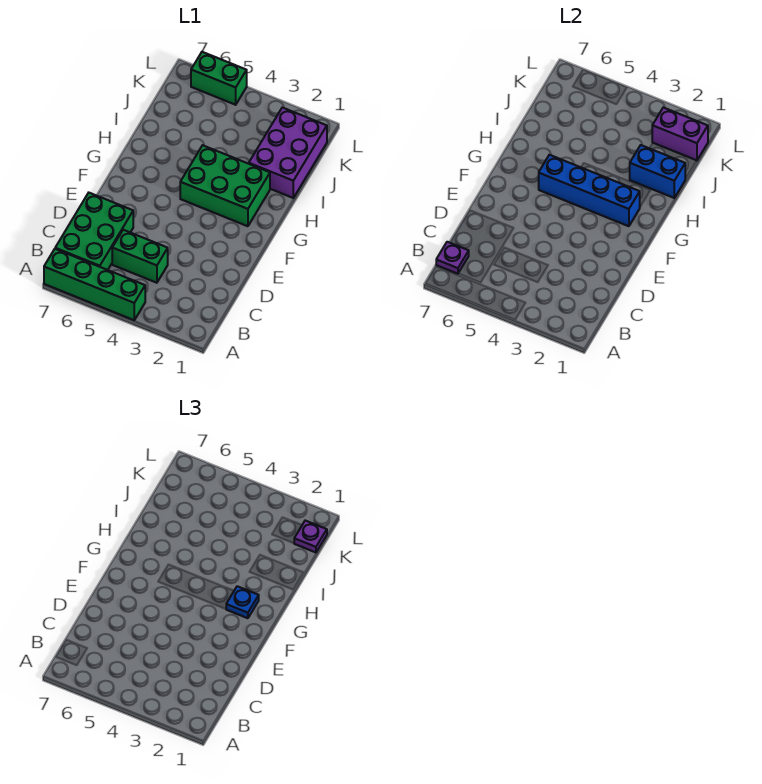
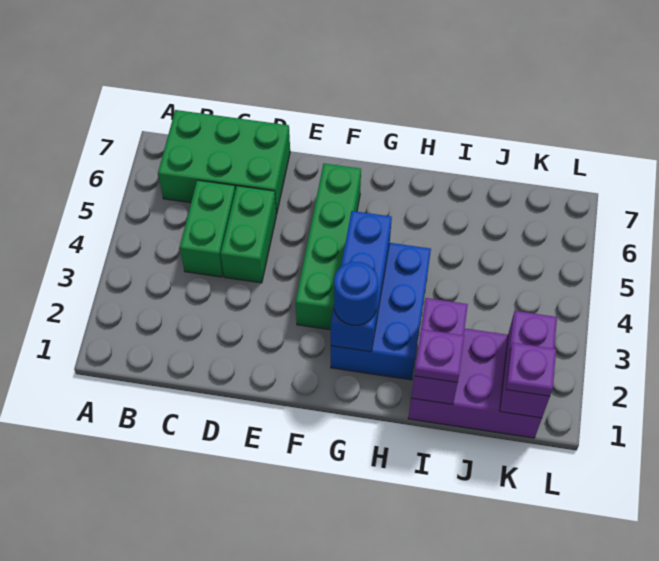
green brick A4:A7 level 1 -> green brick F3:F6 level 1
purple plate B7 level 2 -> purple plate I1 level 3
green brick G2:H4 level 1 -> blue brick G2:H4 level 1
blue brick G2:G5 level 2 -> blue brick G2:G4 level 2
blue plate G2 level 3 -> blue round brick G2 level 3
blue brick I1:I2 level 2 -> purple brick I1:I2 level 2
green brick L5:L6 level 1 -> green brick D4:D5 level 1

